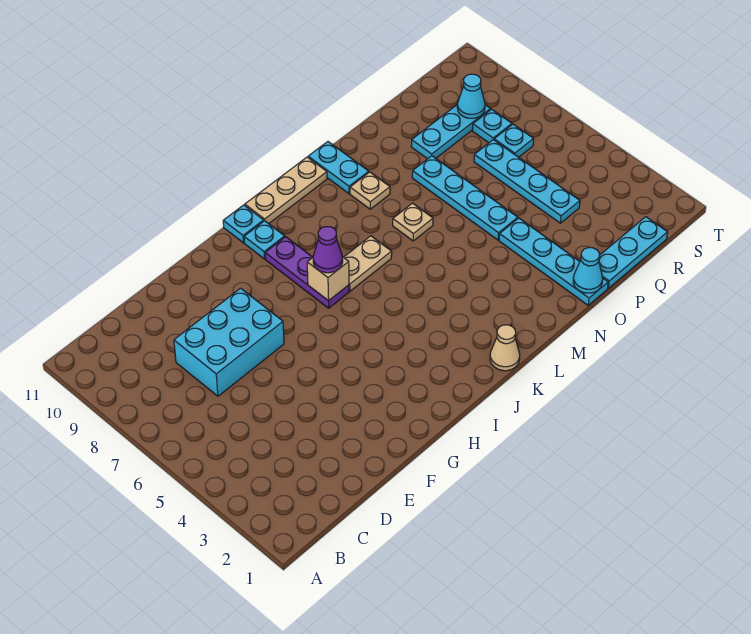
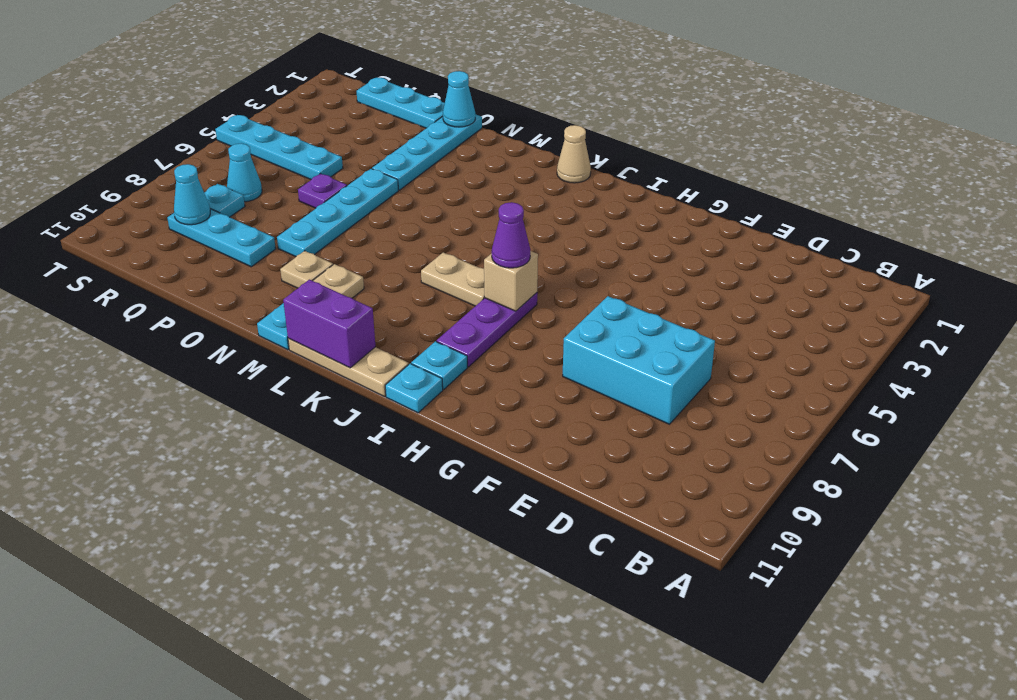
none -> purple brick K11:L11 level 2
tan plate M7 level 1 -> tan plate N9 level 1
none -> purple plate P6 level 1
cyan plate Q4:Q7 level 1 -> cyan plate Q5:T5 level 1
cyan plate R7 level 1 -> cyan cone R7 level 1

